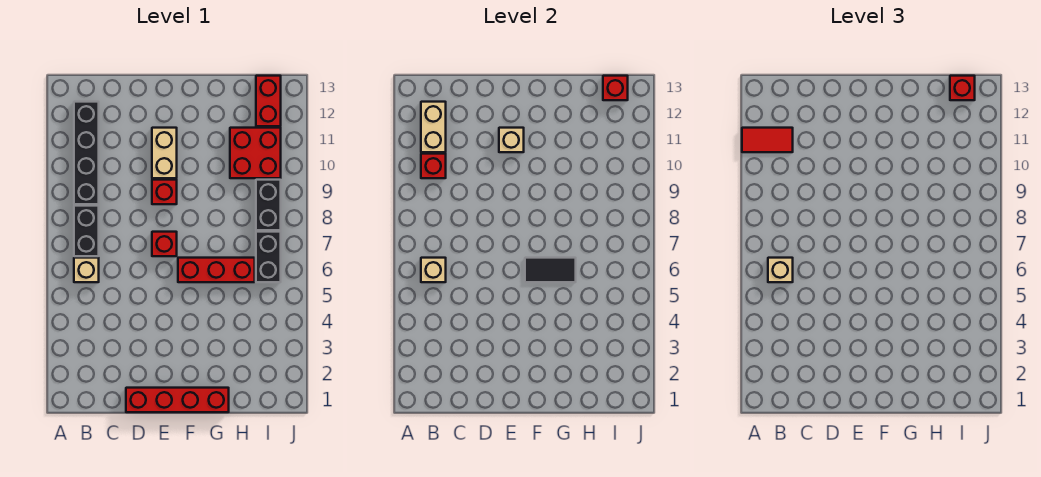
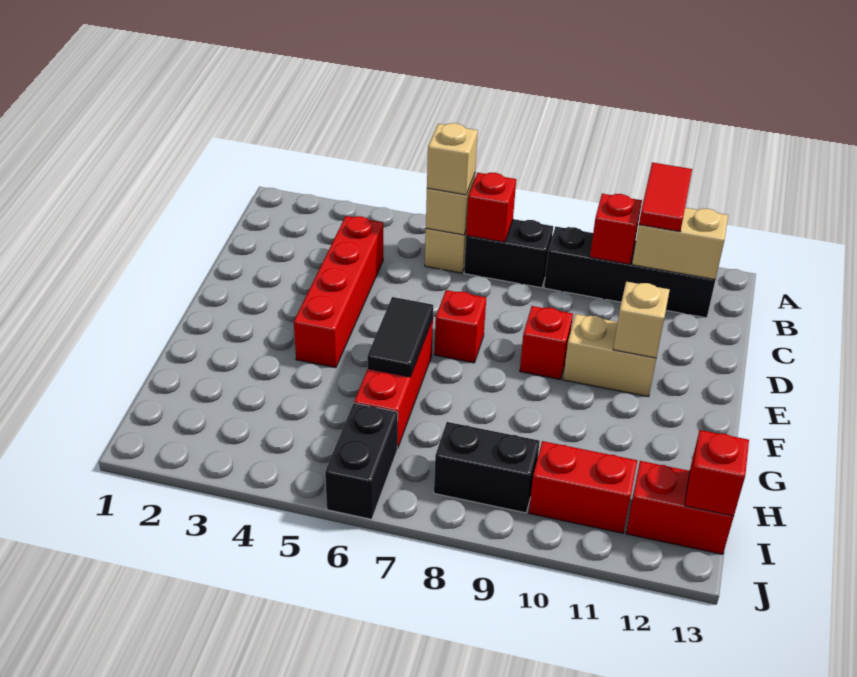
red brick D1:G1 level 1 -> red brick C4:F4 level 1
red brick H10:I11 level 1 -> red brick I10:I11 level 1
black brick I6:I7 level 1 -> black brick I6:J6 level 1
red brick I13 level 3 -> red brick B7 level 2

